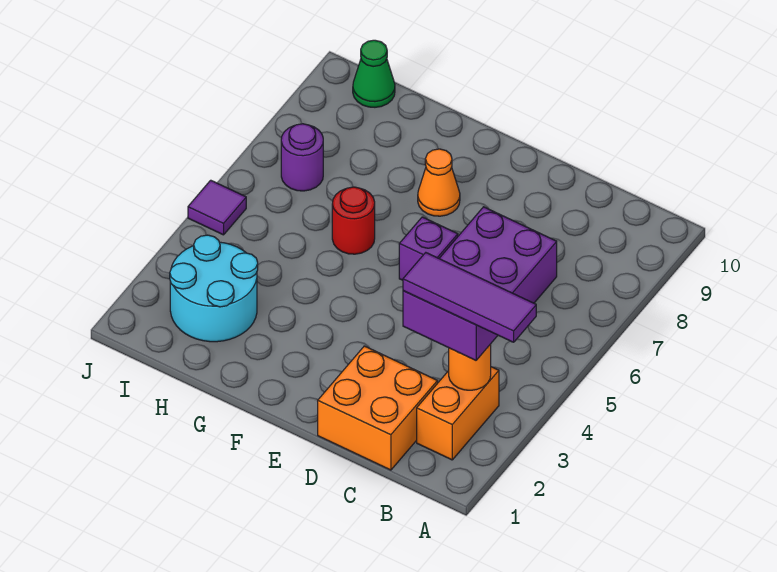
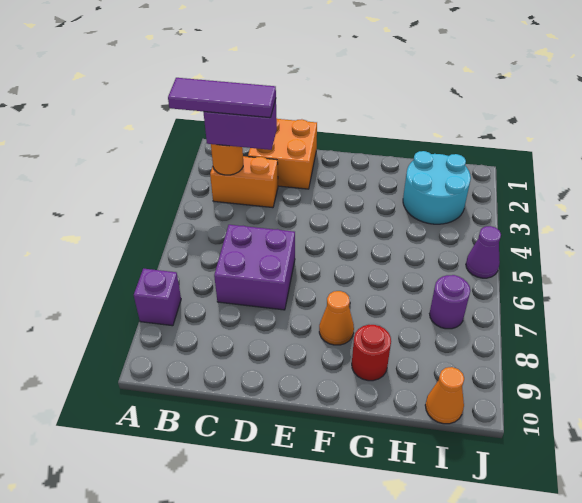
orange brick B2:B3 level 1 -> orange brick B3:C3 level 1
purple brick E6 level 1 -> purple brick A8 level 1
red round brick G6 level 1 -> red round brick G9 level 1
green cone I10 level 1 -> orange cone I10 level 1
purple tile J5 level 1 -> purple cone J5 level 1

